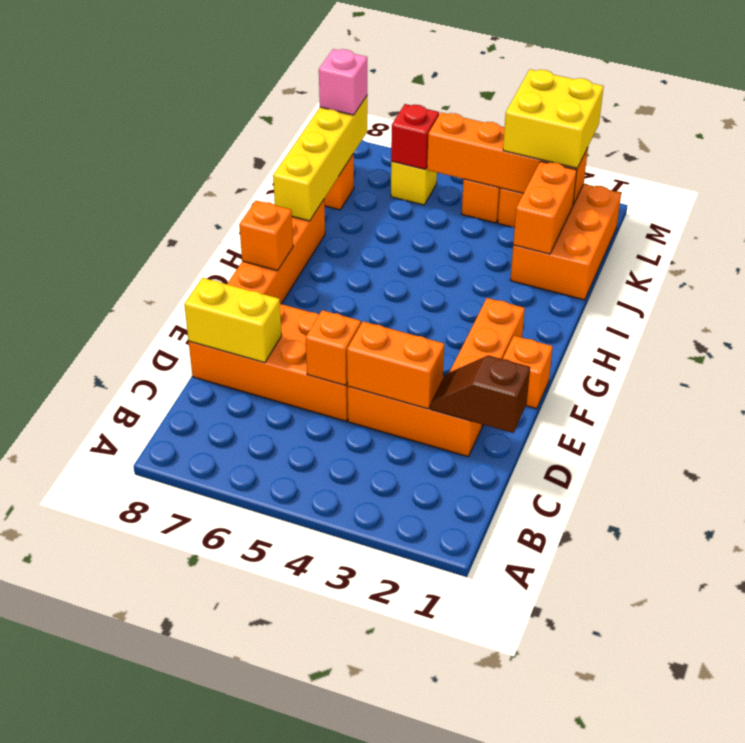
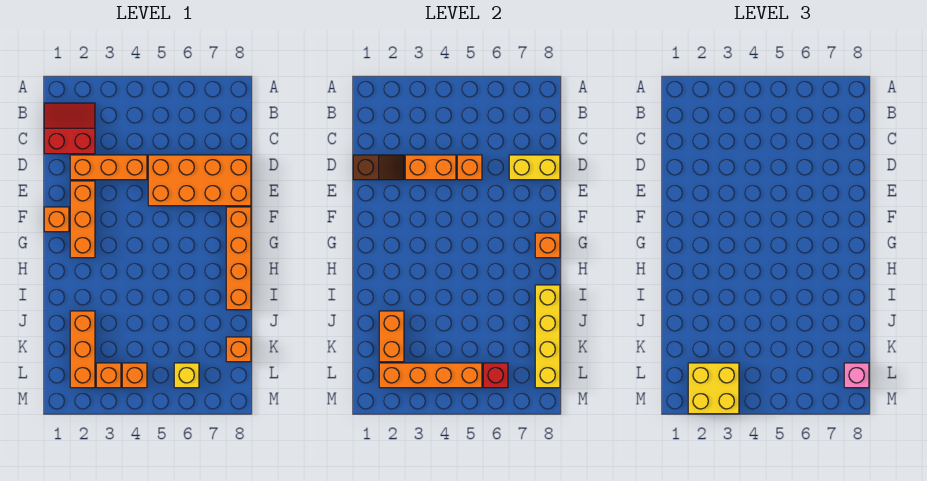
none -> red slope B1:C2 level 1 top C
orange brick J1:L2 level 1 -> orange brick J2:L2 level 1

